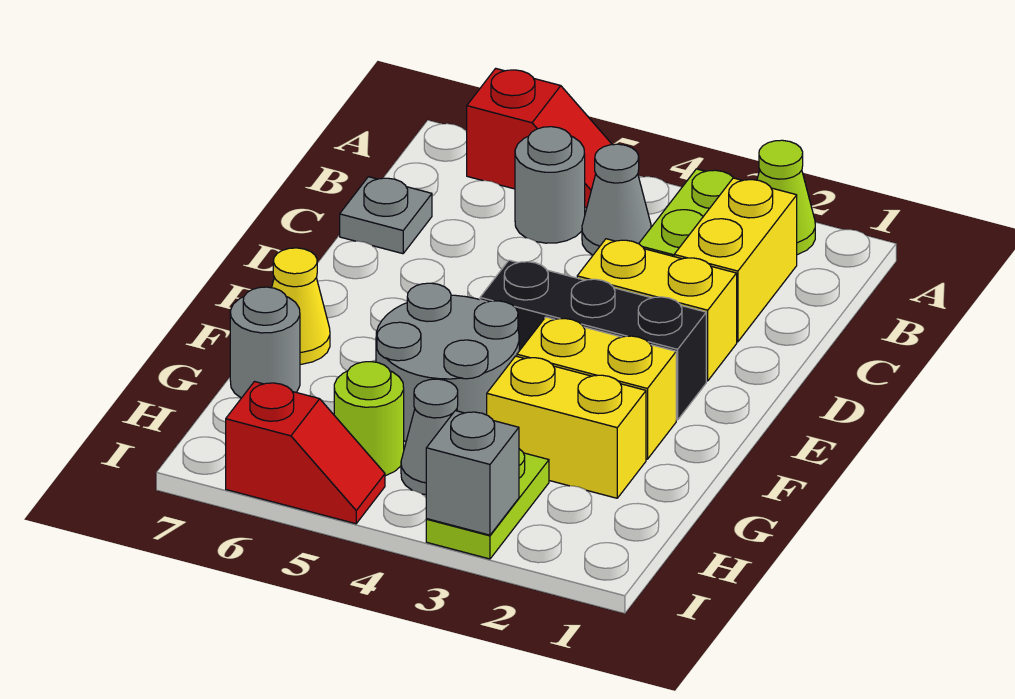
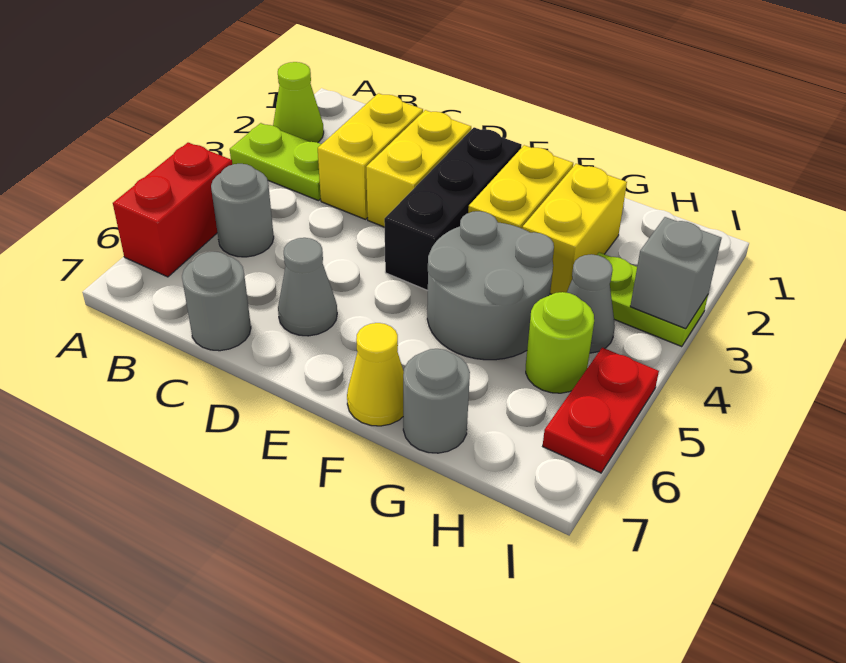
red slope A5:A6 level 1 top 6 -> red brick A5:A6 level 1
yellow brick B2:C2 level 1 -> yellow brick C2:C3 level 1
grey cone B4 level 1 -> grey cone D6 level 1
grey plate C7 level 1 -> grey round brick C7 level 1
red slope I5:I6 level 1 top 6 -> red plate I5:I6 level 1

